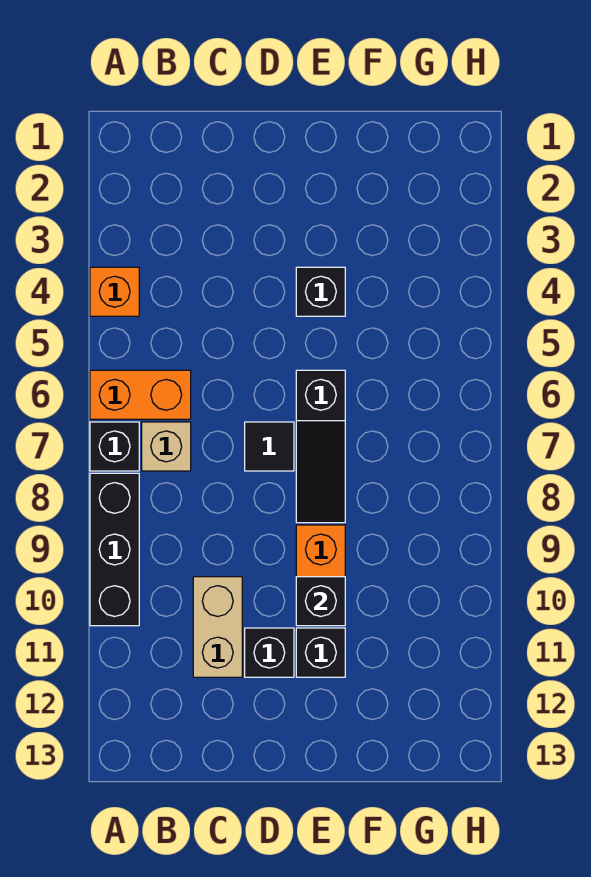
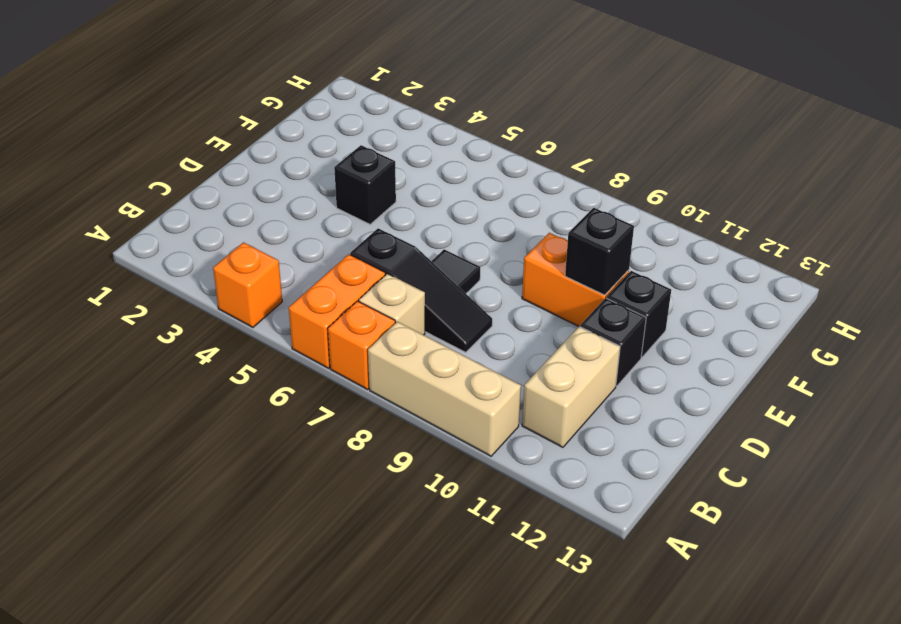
black brick A7 level 1 -> orange brick A7 level 1
black brick A8:A10 level 1 -> tan brick A8:A10 level 1
tan brick C10:C11 level 1 -> tan brick B11:C11 level 1
black slope E6:E8 level 1 top 6 -> black slope C6:C8 level 1 top 6

